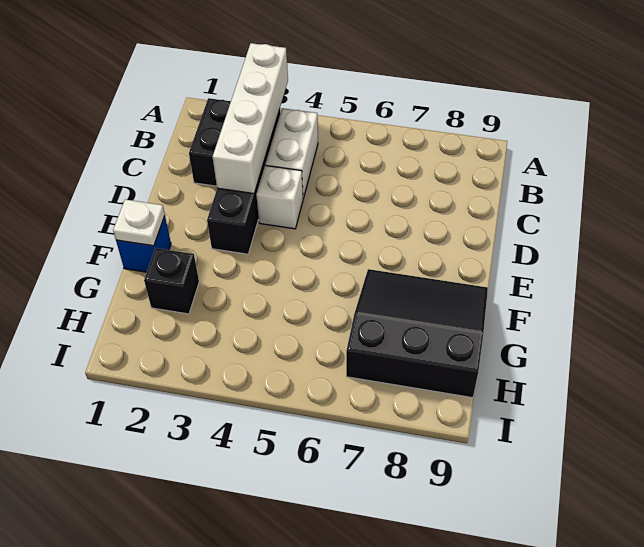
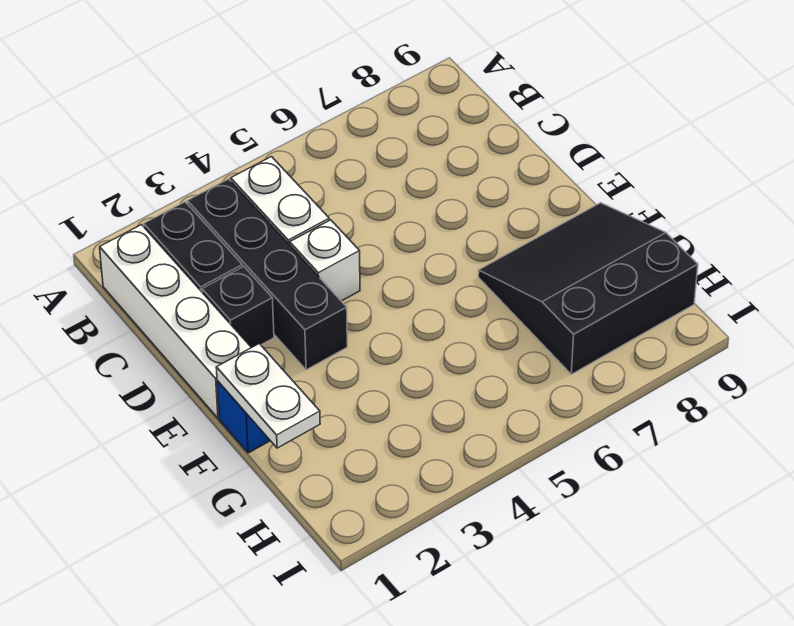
white brick A3:D3 level 2 -> white brick B1:E1 level 1
white plate F1 level 2 -> white plate F1:G1 level 2
black brick G2 level 1 -> black brick D2 level 1

